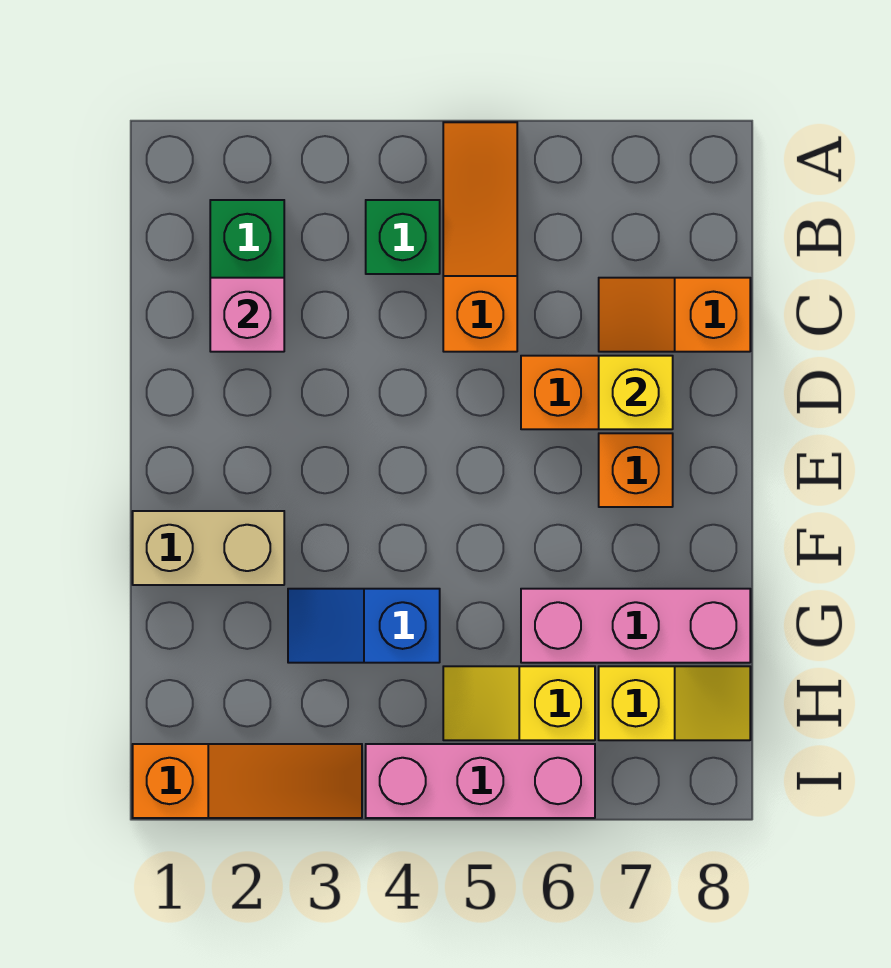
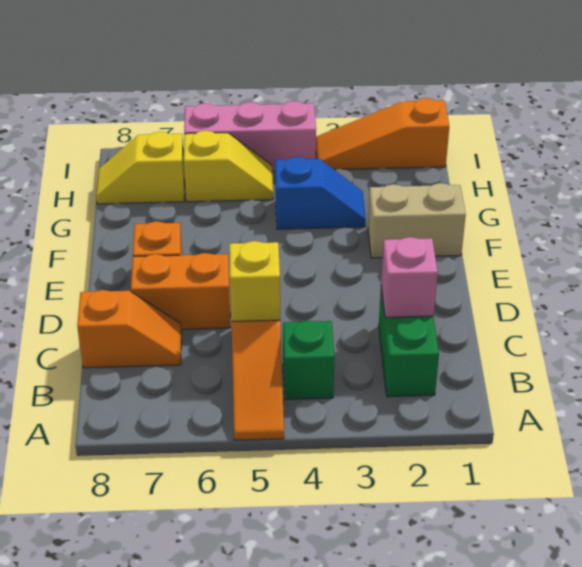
yellow brick D7 level 2 -> yellow brick C5 level 2
pink brick G6:G8 level 1 -> none

